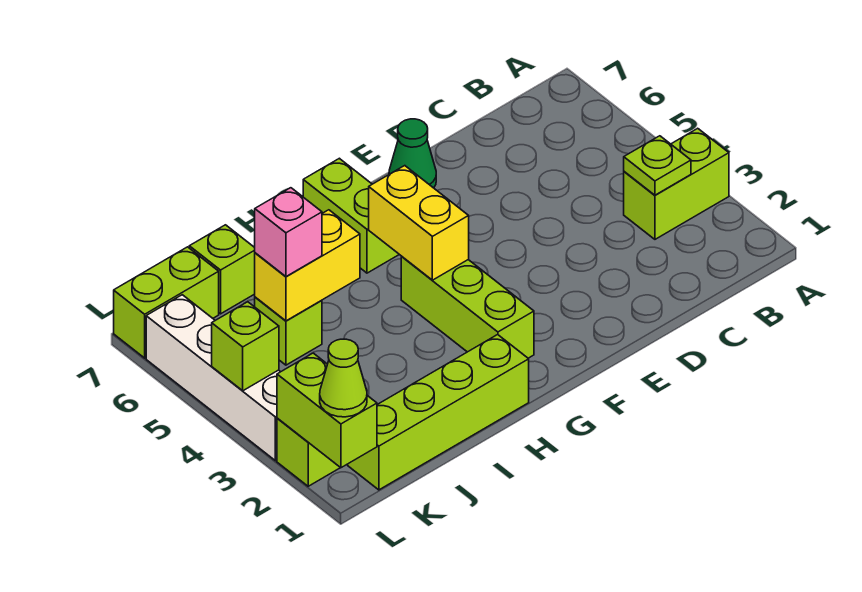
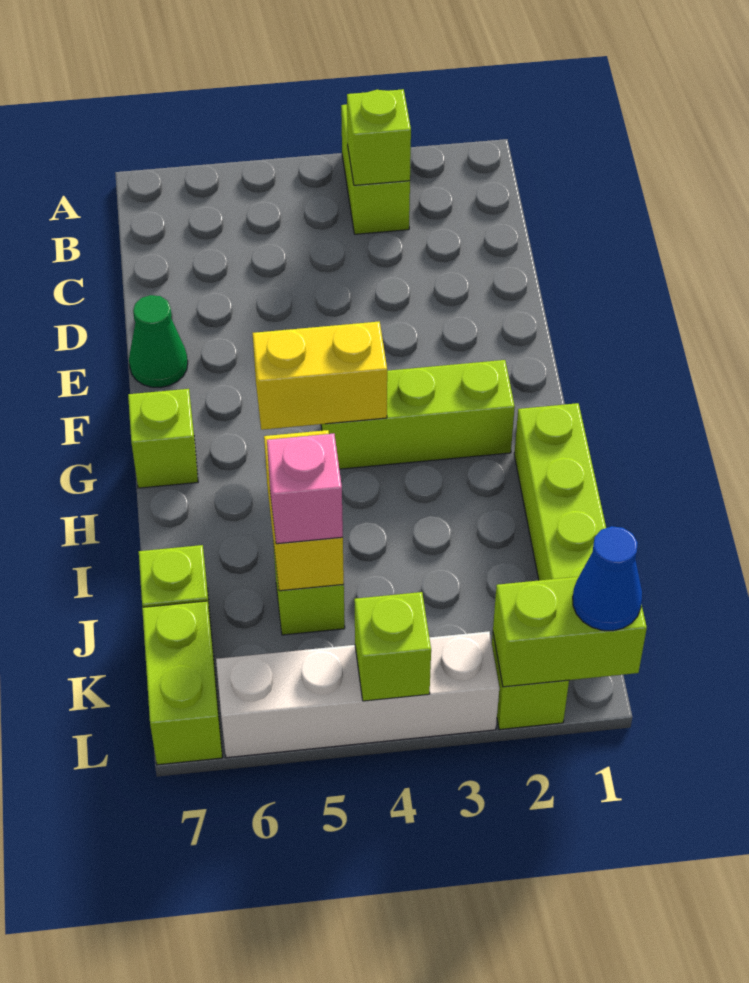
lime plate B3 level 2 -> lime brick B3 level 2
lime brick G6:G7 level 1 -> lime brick G7 level 1
lime cone L1 level 3 -> blue cone L1 level 3

